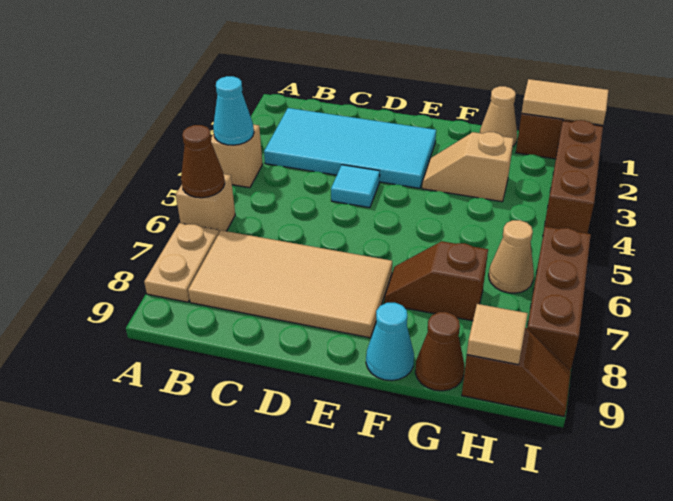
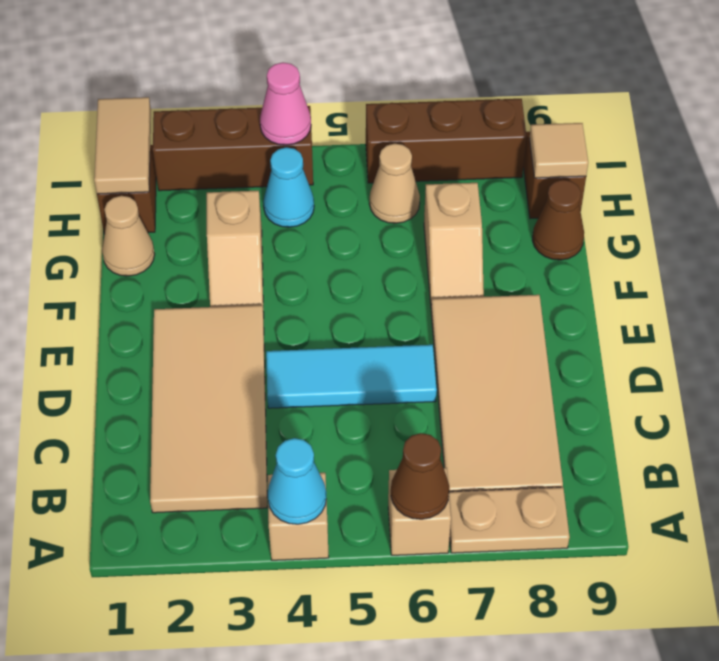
cyan tile B2:E3 level 1 -> tan tile B2:E3 level 1
cyan tile D4 level 1 -> cyan tile D4:D6 level 1
brown slope F7:G7 level 1 top G -> tan slope F7:G7 level 1 top G
cyan cone F9 level 1 -> cyan cone H4 level 1
none -> pink cone I4 level 2

